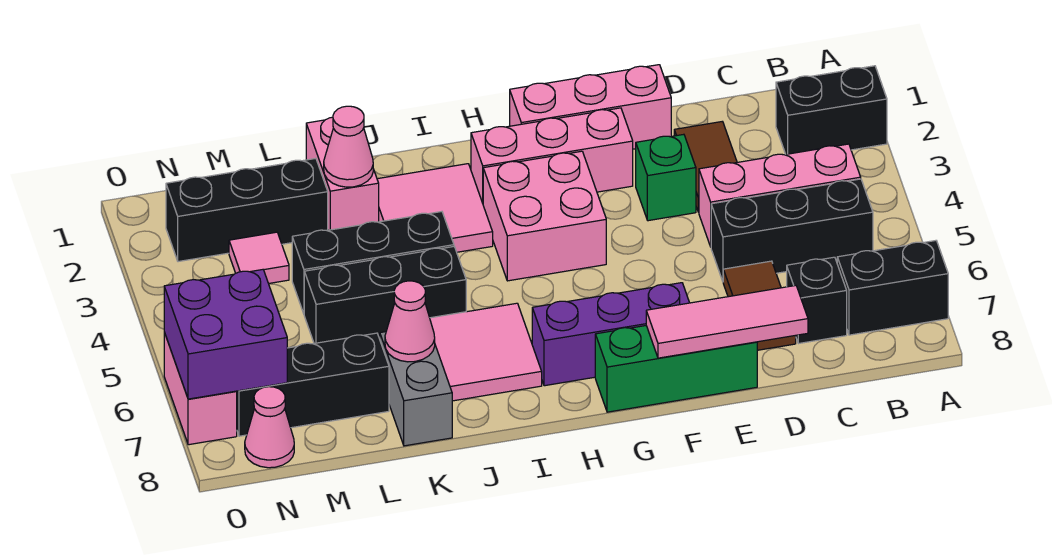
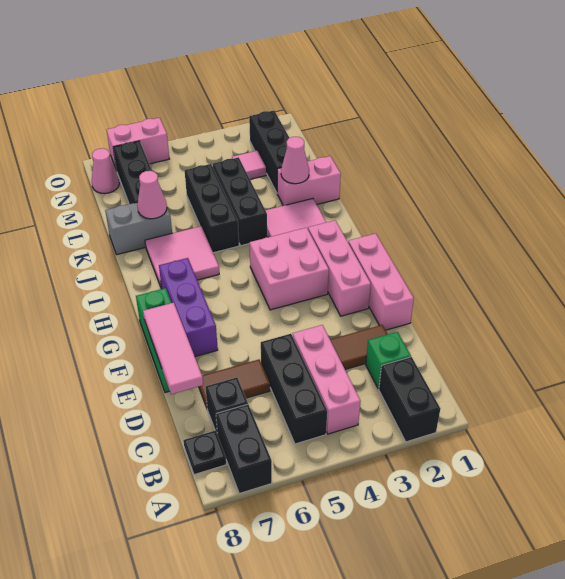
none -> black plate B8 level 1
green brick E3 level 1 -> green brick C2 level 1
purple brick N6:O7 level 2 -> none

